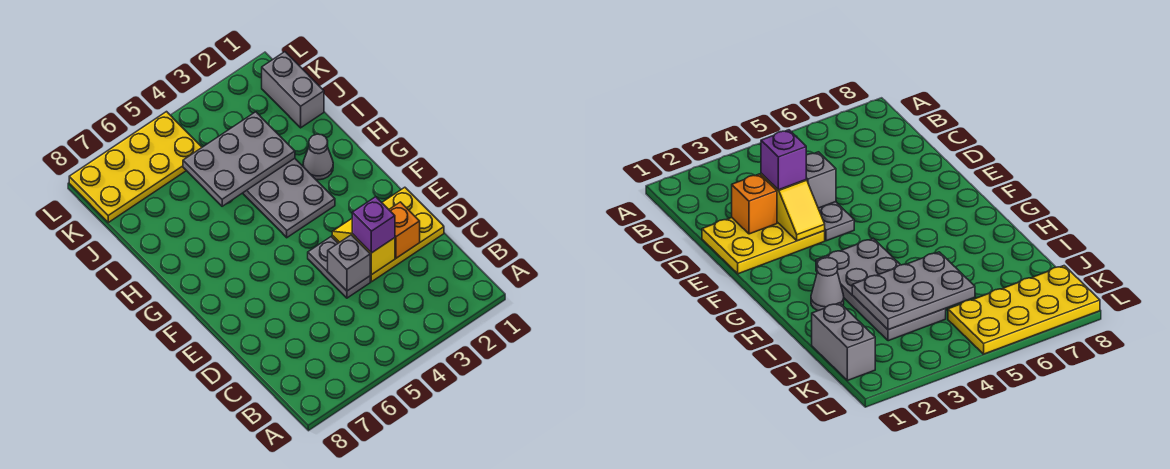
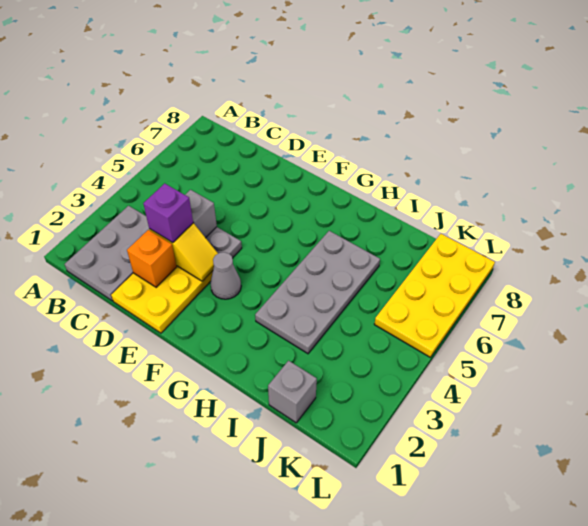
grey plate G3:J4 level 1 -> grey plate H3:I6 level 1
grey cone H2 level 1 -> grey cone F3 level 1
grey plate I3:J5 level 2 -> grey plate B1:C3 level 1
grey brick J1:K1 level 1 -> grey brick J1 level 1

